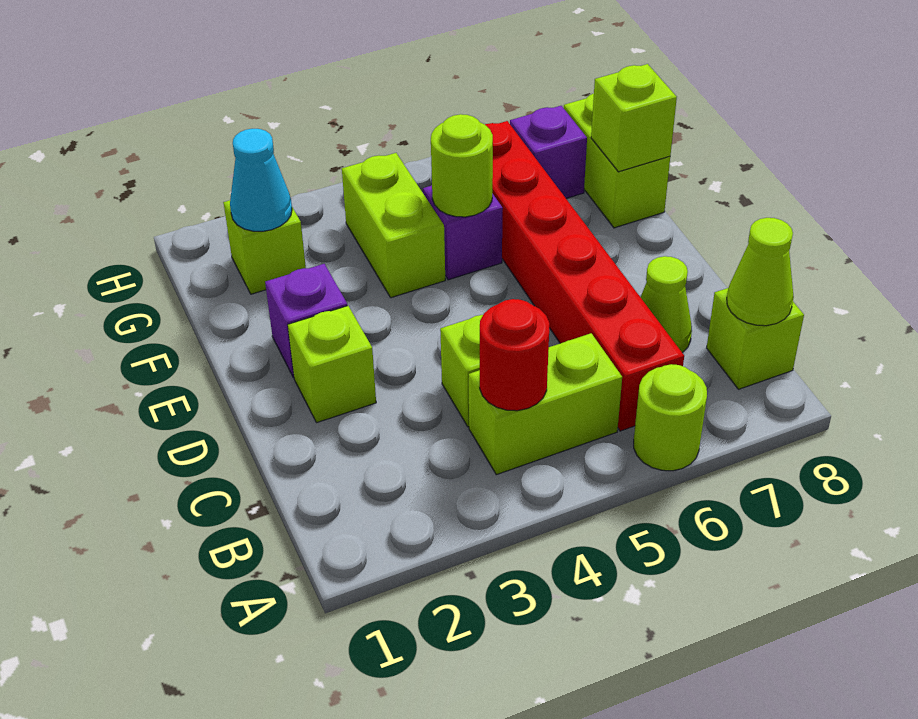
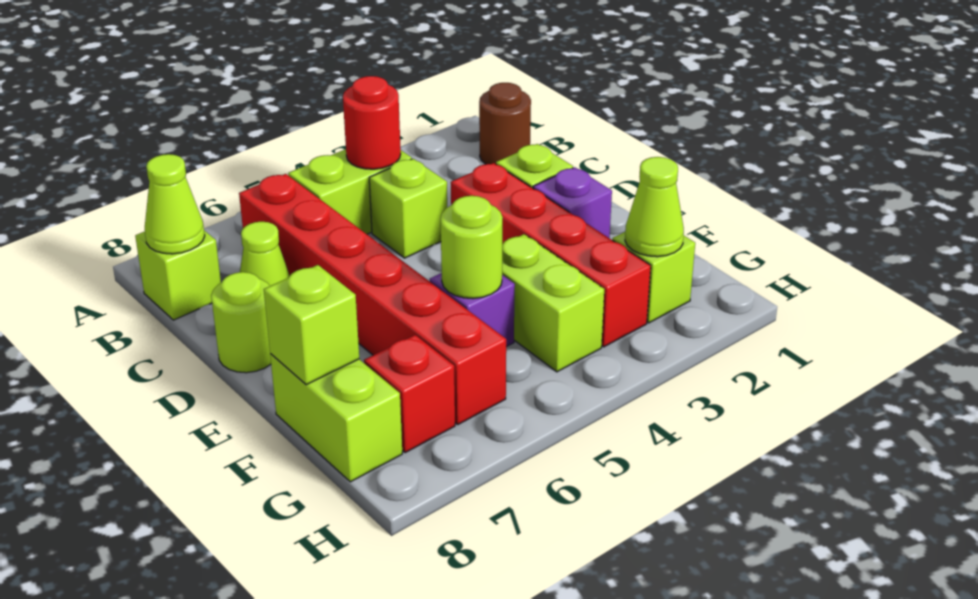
lime round brick A6 level 1 -> lime round brick D8 level 1
none -> brown round brick B1 level 1
none -> red brick D3:G3 level 1
cyan cone G2 level 2 -> lime cone G2 level 2
purple brick G7 level 1 -> red brick G7 level 1

